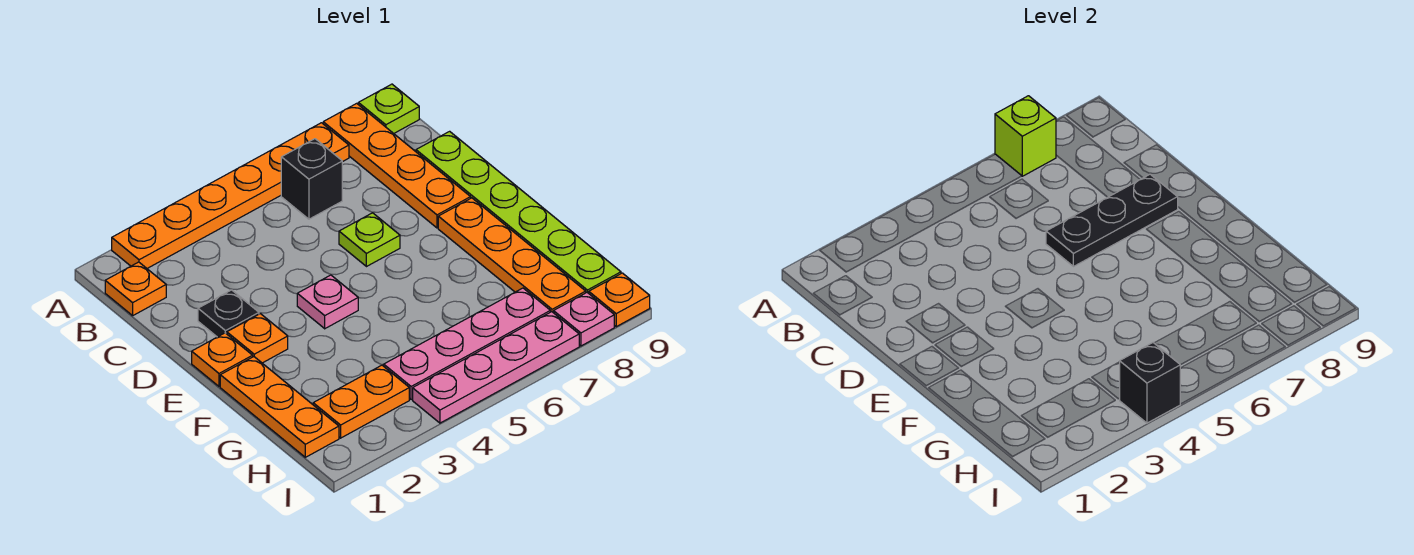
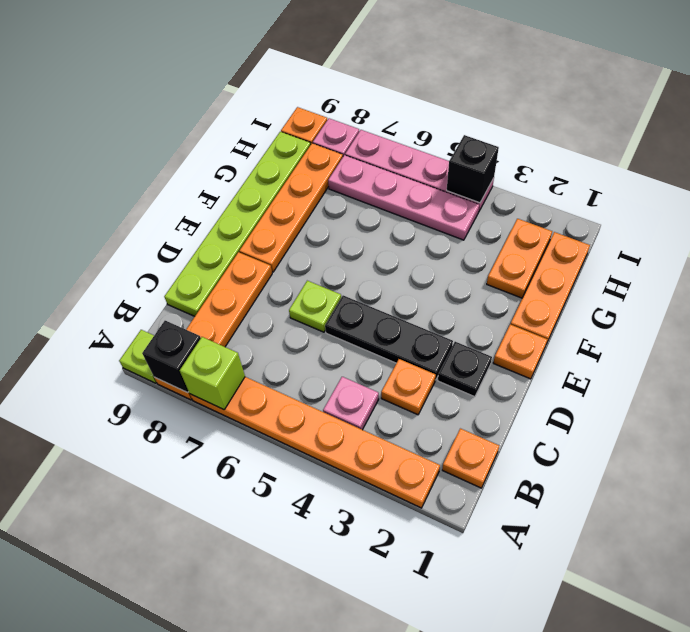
black brick B6 level 1 -> black brick A8 level 2
black plate D6:D8 level 2 -> black plate D3:D5 level 1
orange plate E2 level 1 -> orange plate C3 level 1
pink plate E4 level 1 -> pink plate B4 level 1
orange plate H2:H3 level 1 -> orange plate G2:H2 level 1

